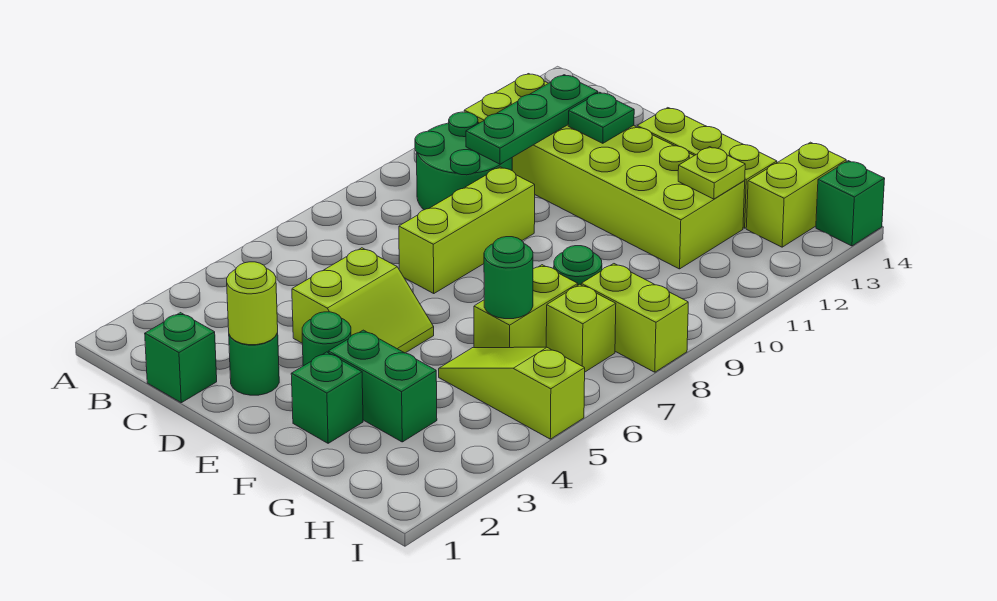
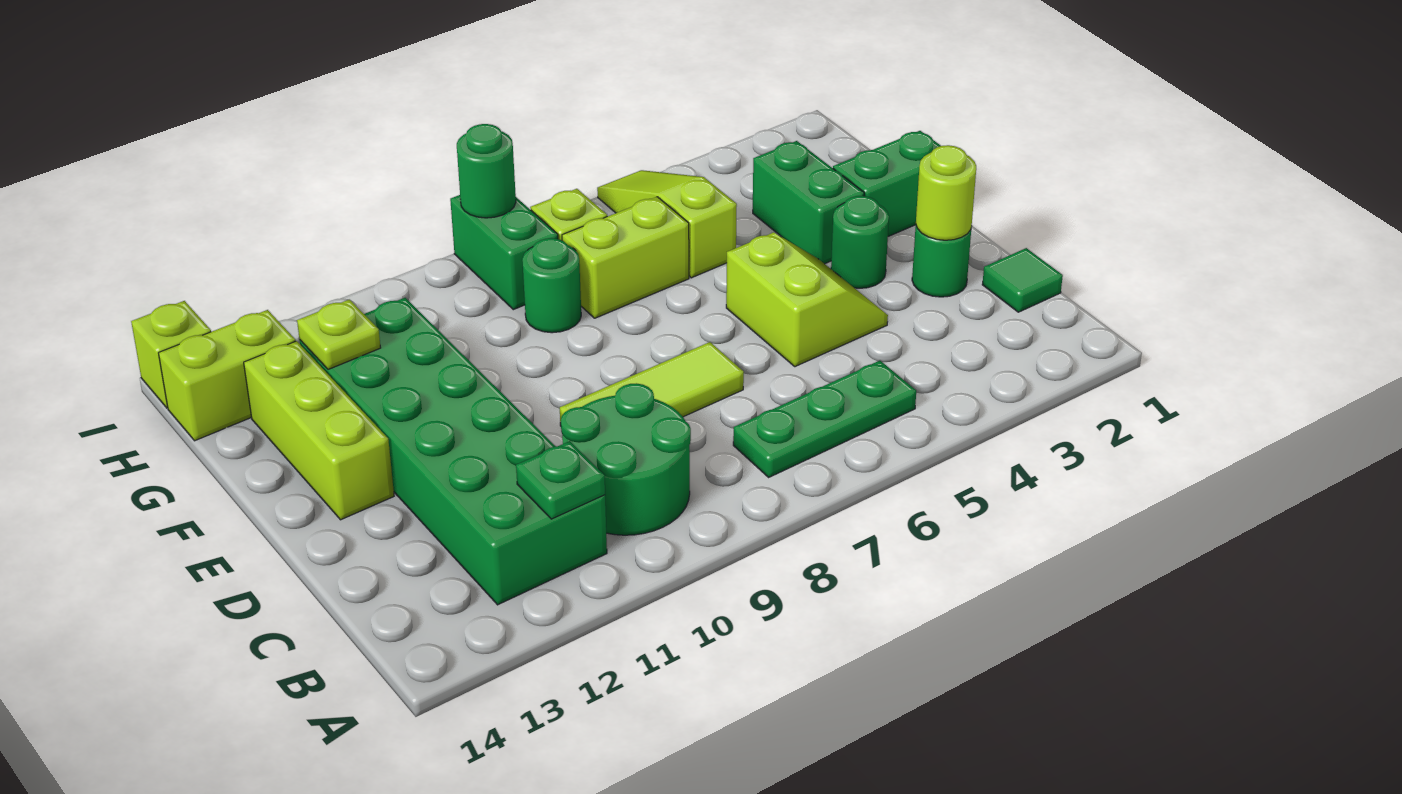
lime brick B11:G12 level 1 -> green brick B11:G12 level 1
green brick C1 level 1 -> green tile C1 level 1
green plate C10:C12 level 2 -> green plate B5:B7 level 1
lime slope D4:E5 level 1 top D -> lime slope D4:E5 level 1 top 5
lime brick D7:D9 level 1 -> lime tile D7:D9 level 1
green plate D12 level 2 -> green plate B11 level 2
green brick F2 level 1 -> green brick F1:F2 level 1
lime slope G5:I5 level 1 top I -> lime slope G5:I5 level 1 top G
green round brick G6 level 2 -> green round brick I8 level 2
lime brick H8:I8 level 1 -> green brick H8:I8 level 1
green brick I14 level 1 -> lime brick I14 level 1

